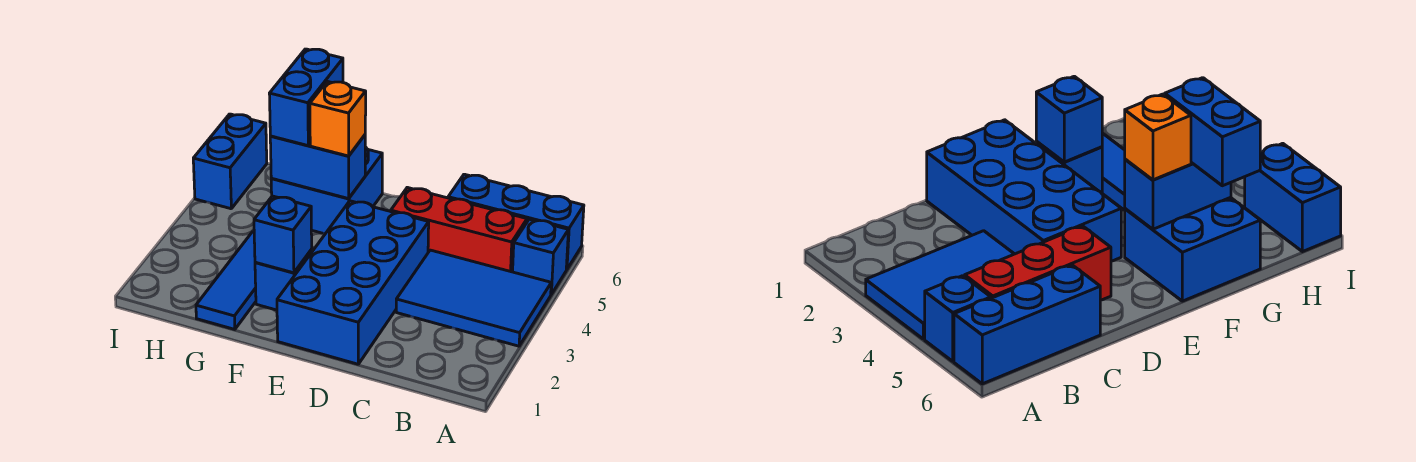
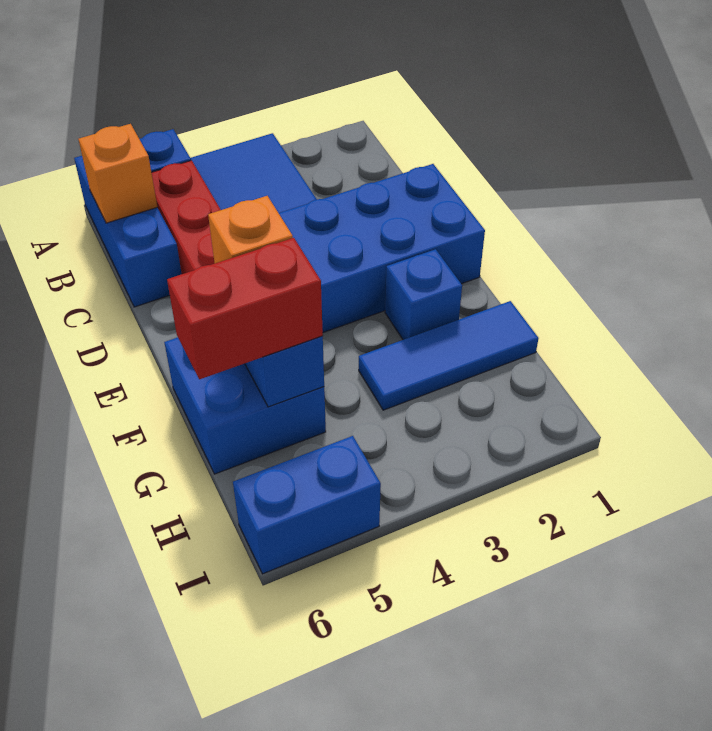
none -> orange brick B6 level 2
blue brick F2 level 2 -> none
blue brick G5:G6 level 3 -> red brick G5:G6 level 3

